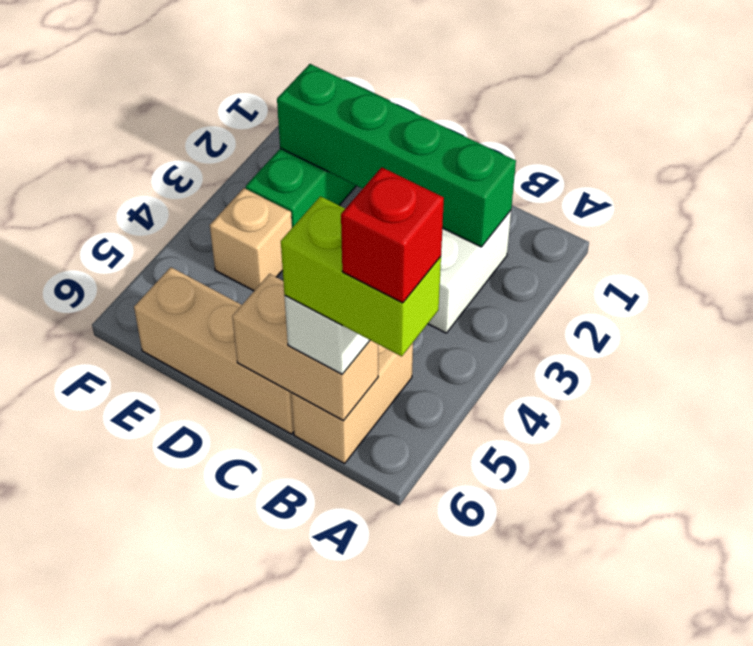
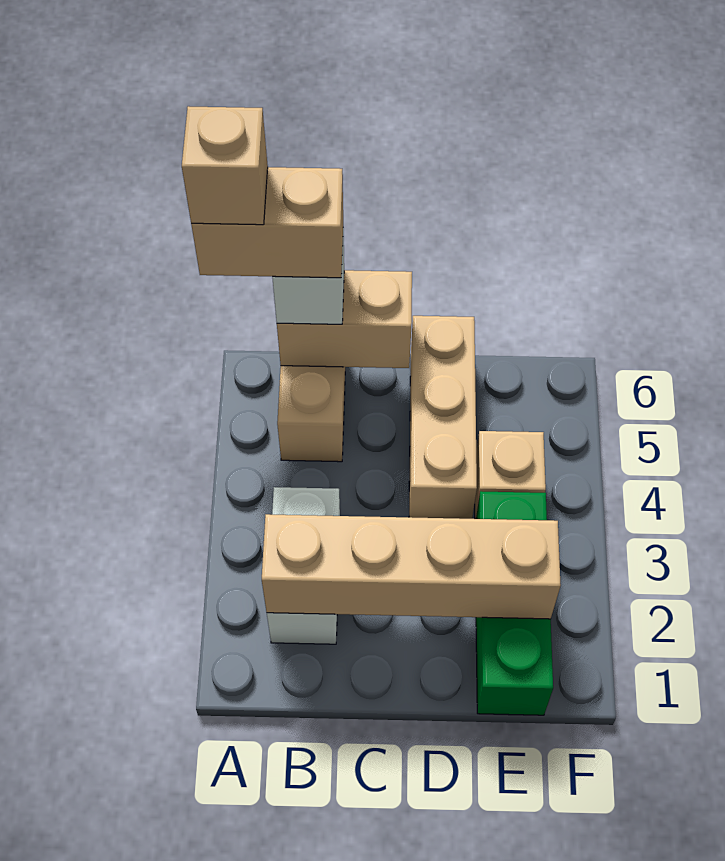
lime brick A6:B6 level 4 -> tan brick A6:B6 level 4
red brick A6 level 5 -> tan brick A6 level 5
green brick B2:E2 level 2 -> tan brick B2:E2 level 2
tan brick C6:E6 level 1 -> tan brick D4:D6 level 1

